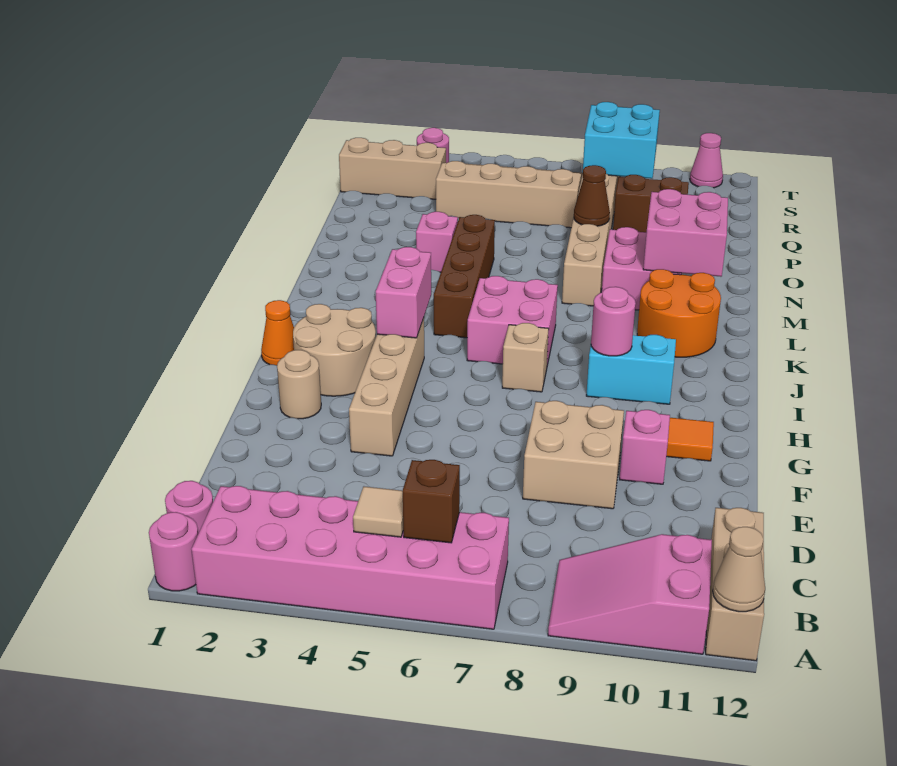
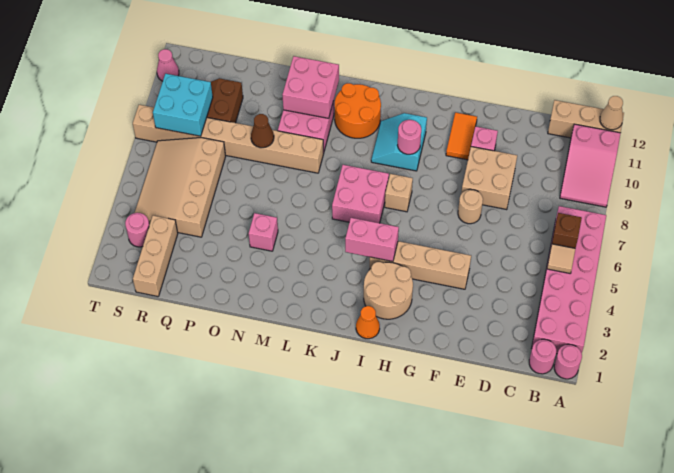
tan round brick G2 level 1 -> tan round brick F7 level 1
brown brick K5:N5 level 1 -> none

